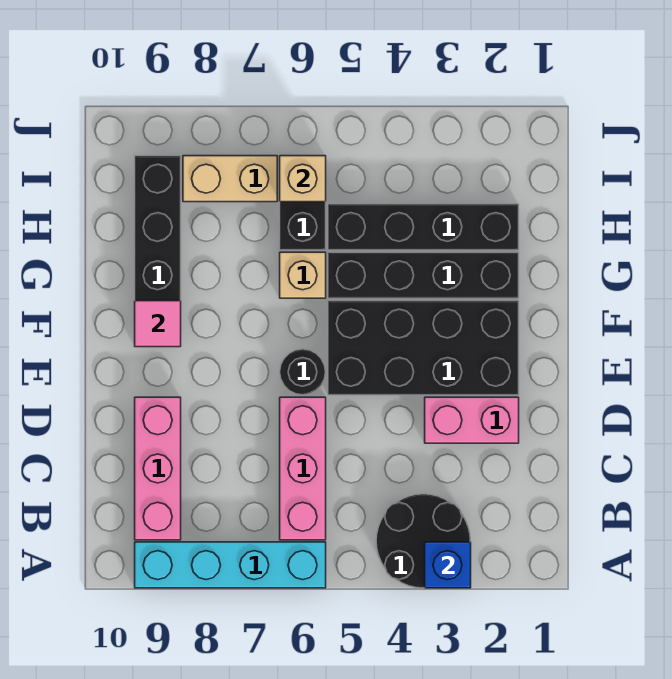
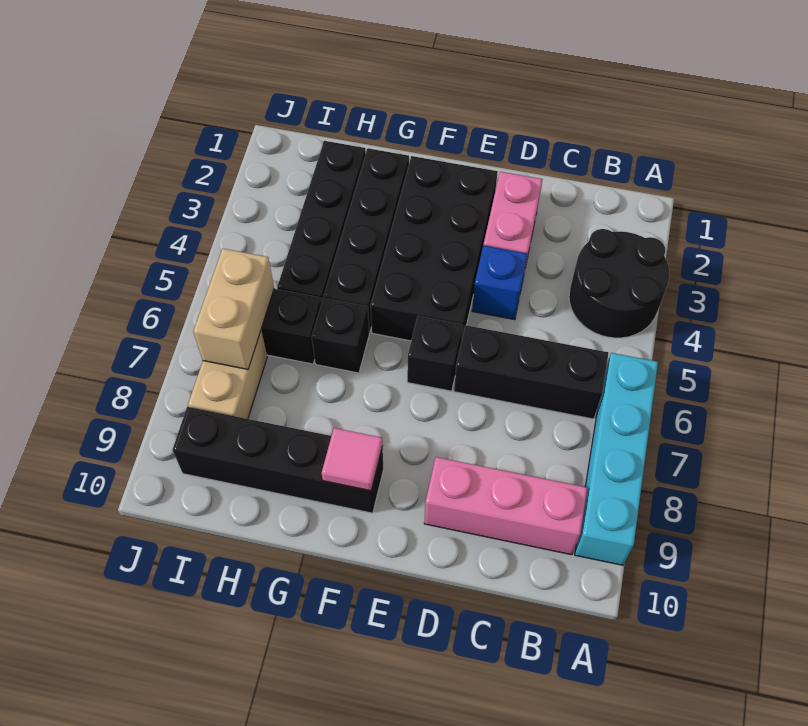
blue brick A3 level 2 -> blue brick D4 level 1
pink brick B6:D6 level 1 -> black brick B6:D6 level 1
black round brick E6 level 1 -> black brick E6 level 1
tan brick G6 level 1 -> black brick G6 level 1
tan brick I6 level 2 -> tan brick I6:I7 level 2

